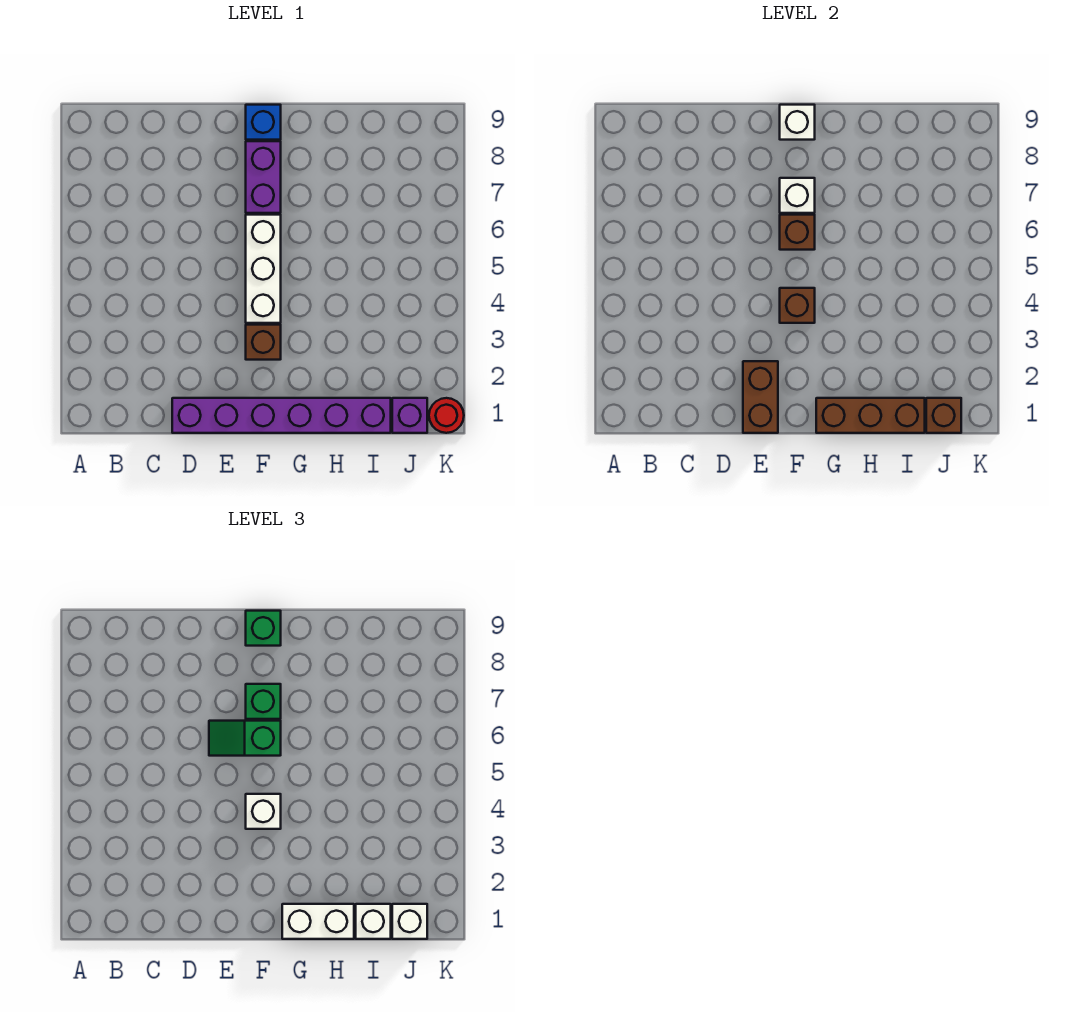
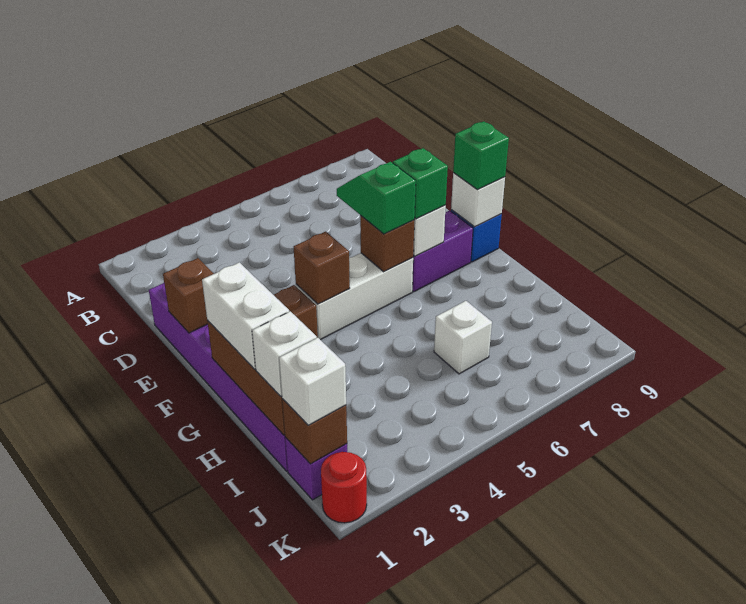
brown brick E1:E2 level 2 -> brown brick E1 level 2
white brick F4 level 3 -> white brick I6 level 1

